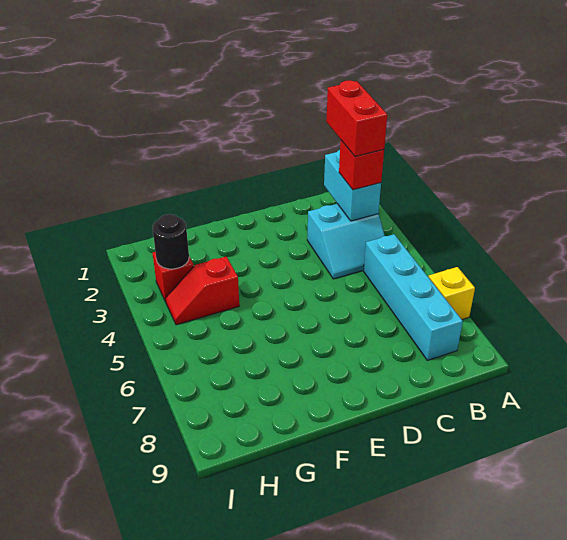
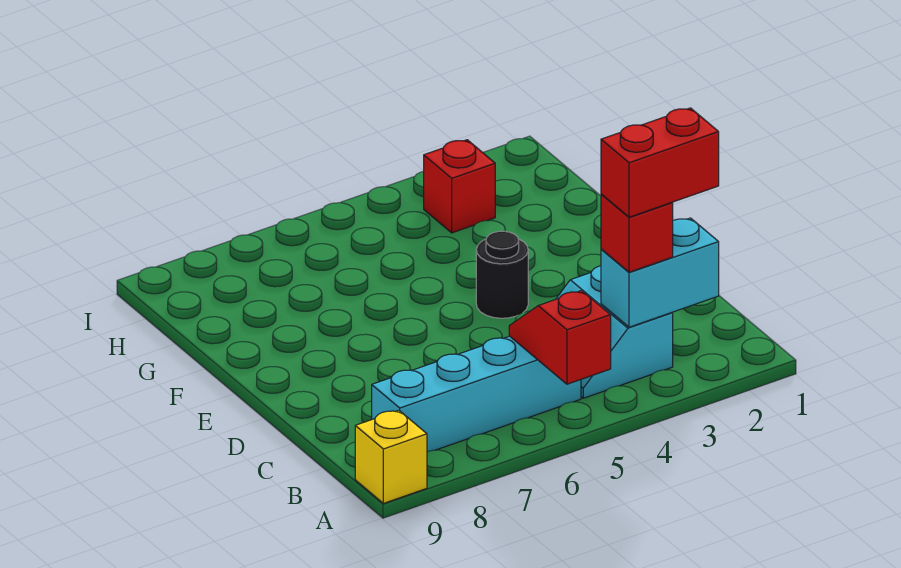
yellow brick A7 level 1 -> yellow brick A9 level 1
red slope G4:H4 level 1 top G -> red slope A5:B5 level 2 top A
black round brick H3 level 2 -> black round brick E4 level 1

